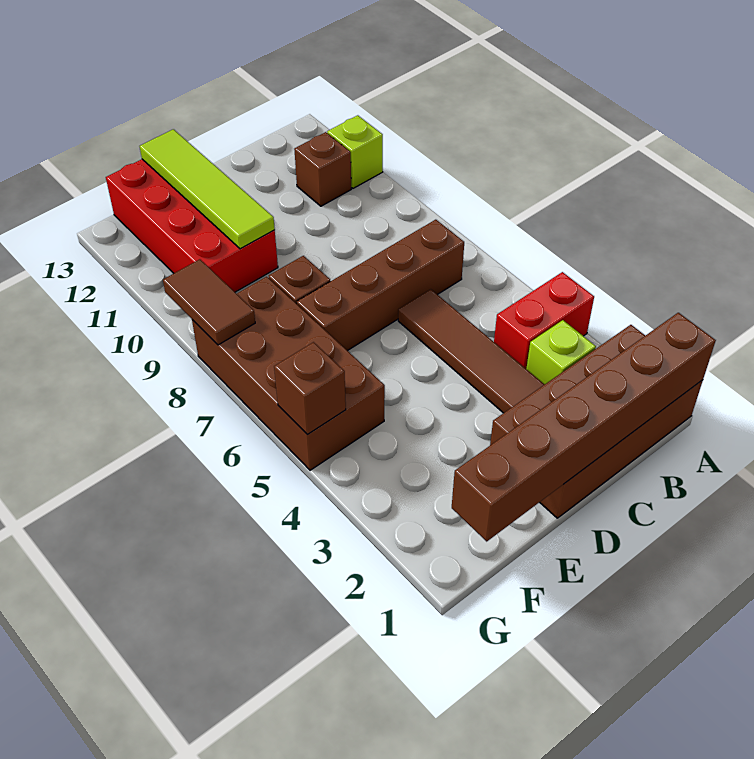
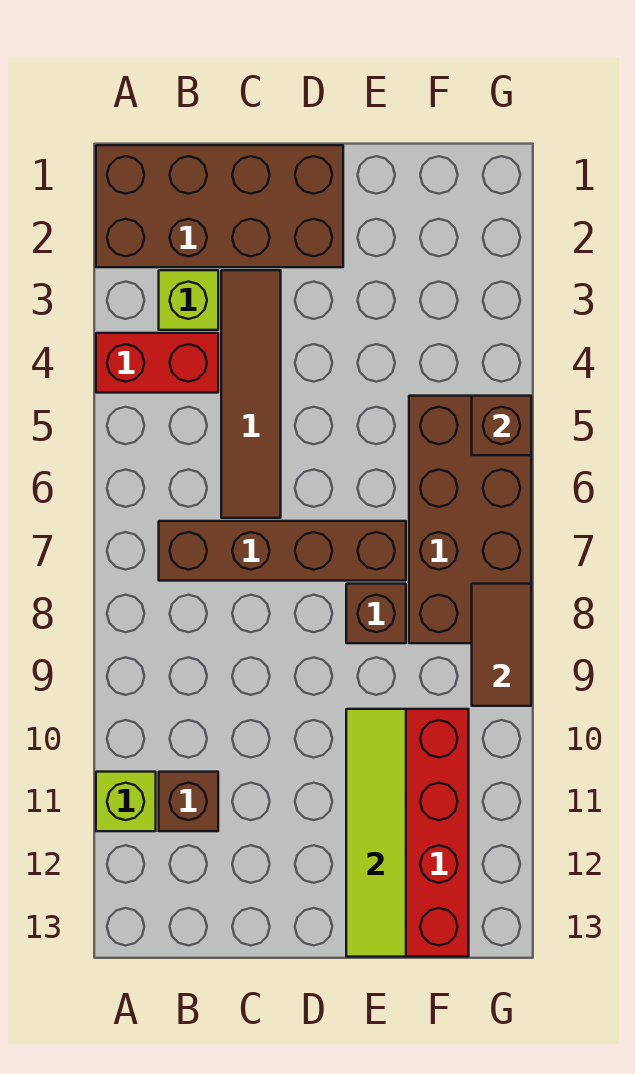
brown brick A1:F1 level 2 -> none

